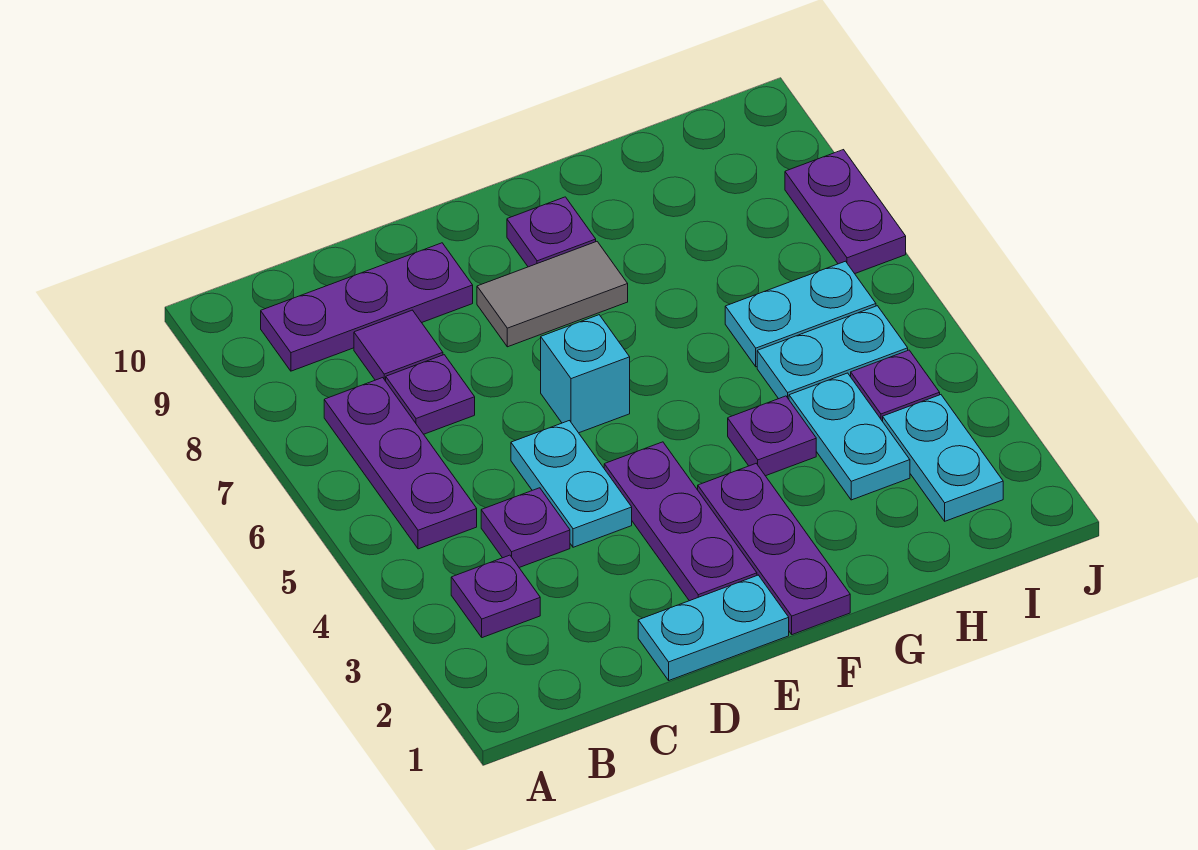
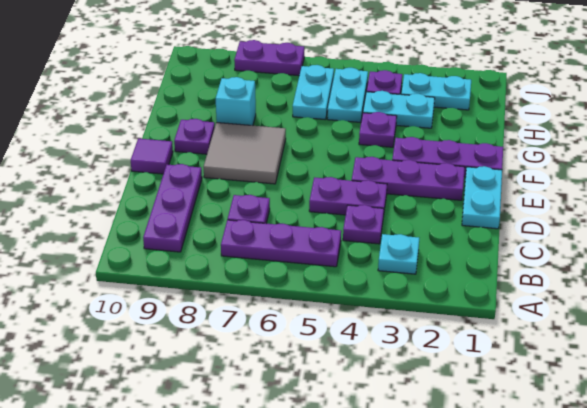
purple plate B3 level 1 -> cyan plate B3 level 1
purple tile C8 level 1 -> purple tile E10 level 1
cyan plate D4:D5 level 1 -> purple plate D4:D5 level 1
cyan brick E6 level 1 -> cyan brick G8 level 1
grey tile E8:F8 level 1 -> grey tile E7:F8 level 1

